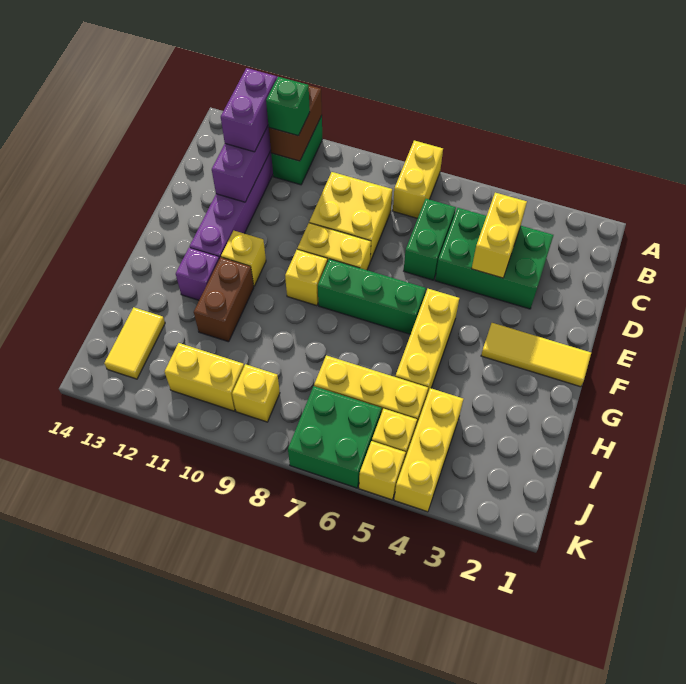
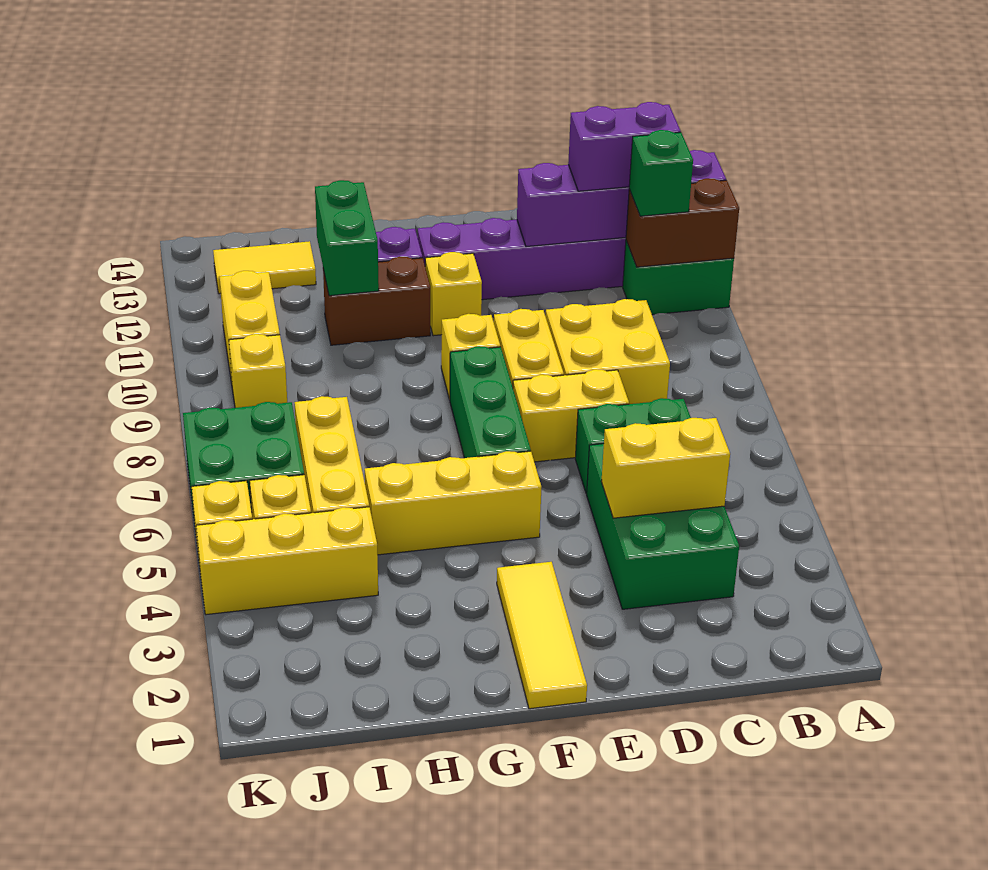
yellow brick A7:B7 level 1 -> yellow brick D7:E7 level 1
none -> green brick H11:H12 level 2

